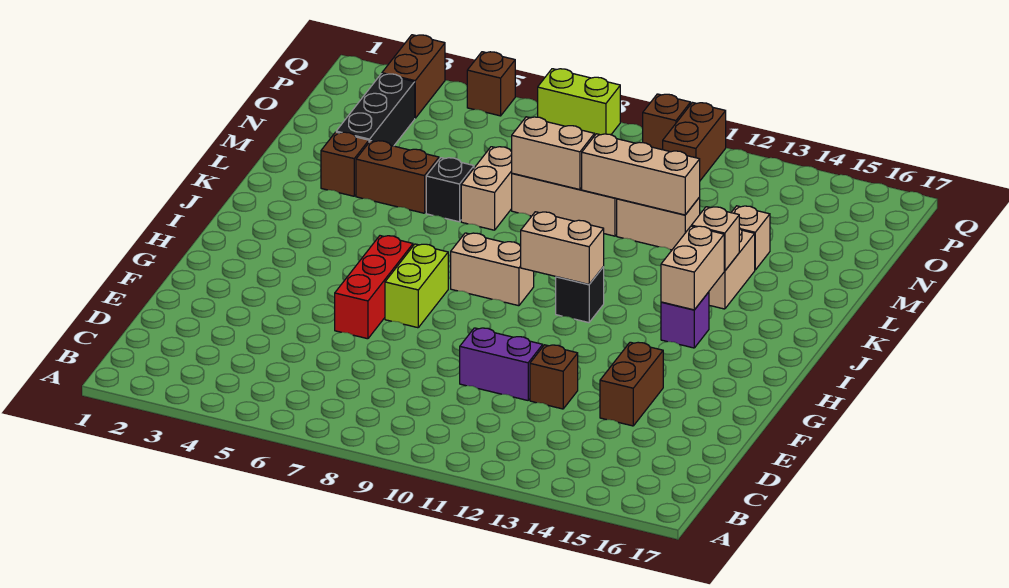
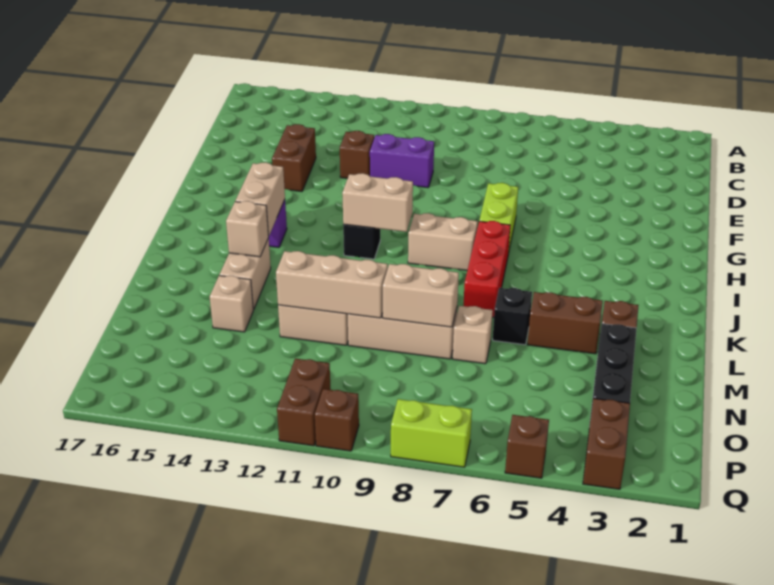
red brick F6:H6 level 1 -> red brick I7:K7 level 1
tan brick L7:M7 level 1 -> tan brick M7 level 1

